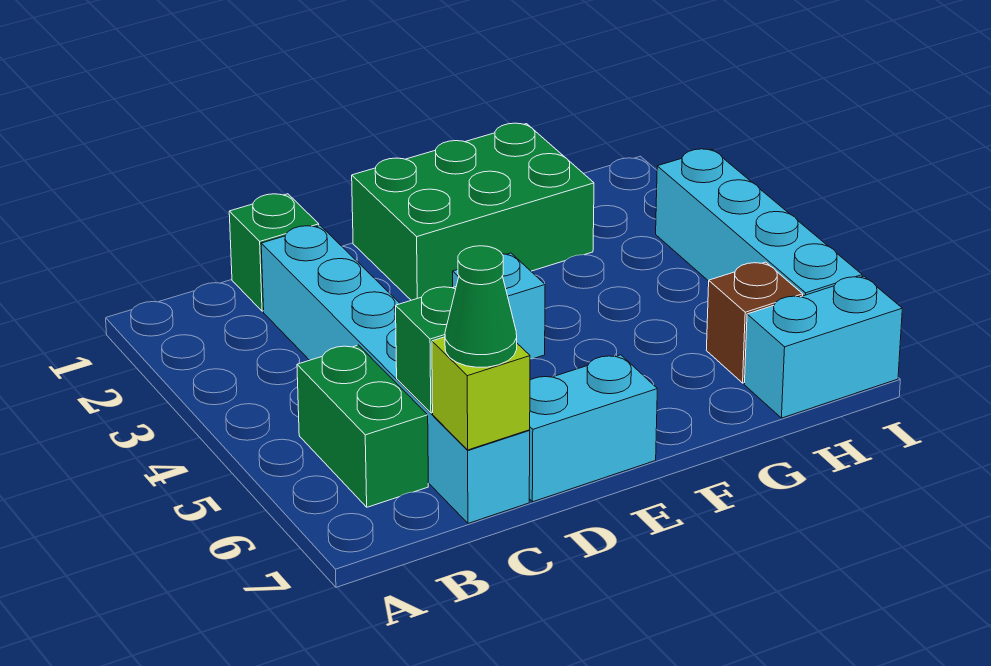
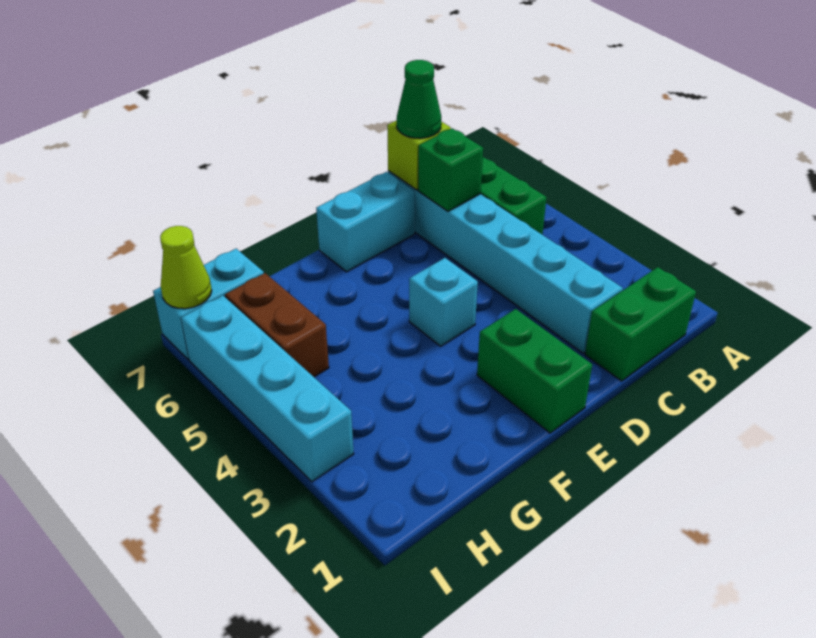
green brick C1 level 1 -> green brick B1:C1 level 1
green brick E1:G2 level 1 -> green brick E1:E2 level 1
brown brick H6 level 1 -> brown brick H5:H6 level 1
none -> lime cone I7 level 2

